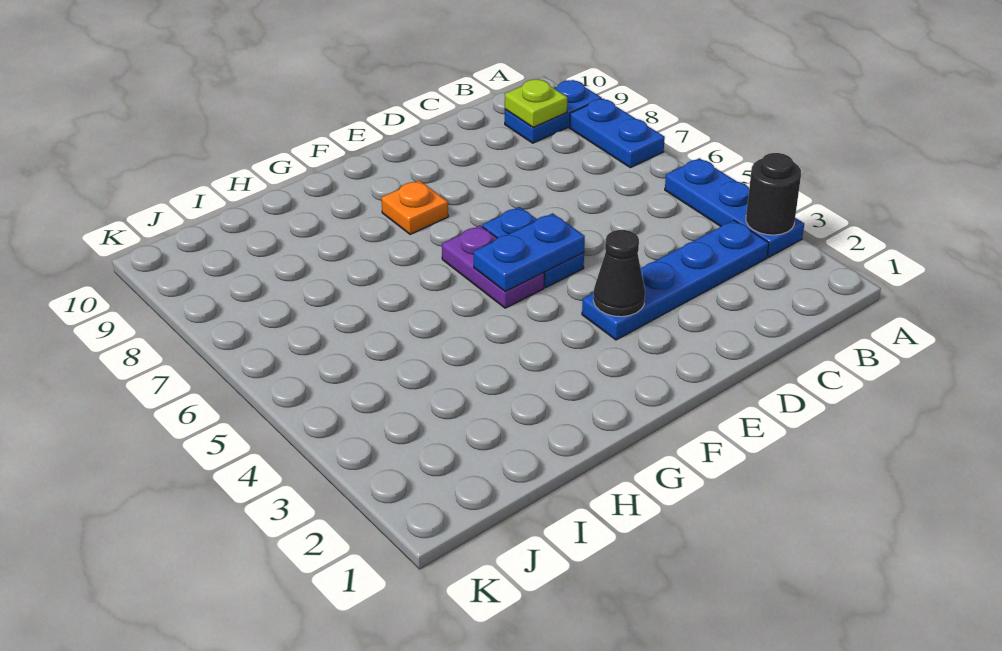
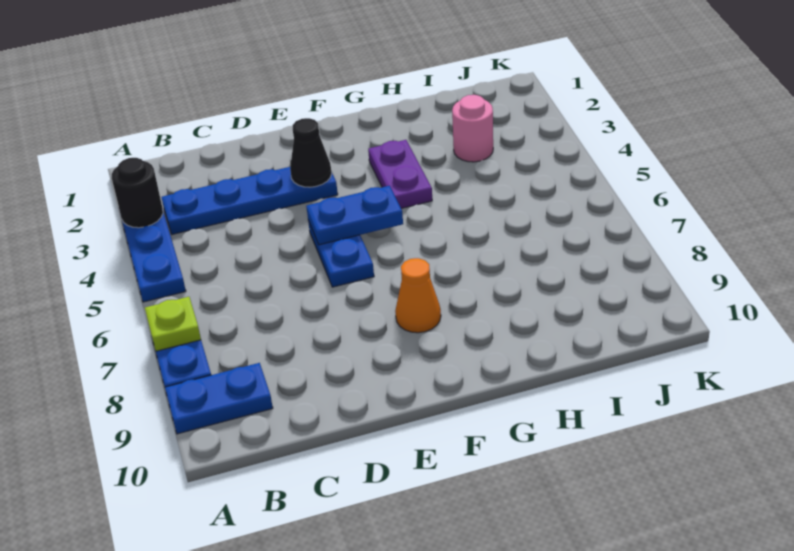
lime plate B9 level 2 -> lime plate A7 level 2
purple plate F5:F6 level 1 -> purple plate G3:G4 level 1
orange plate F8 level 1 -> orange cone F8 level 1
none -> pink round brick I3 level 1

